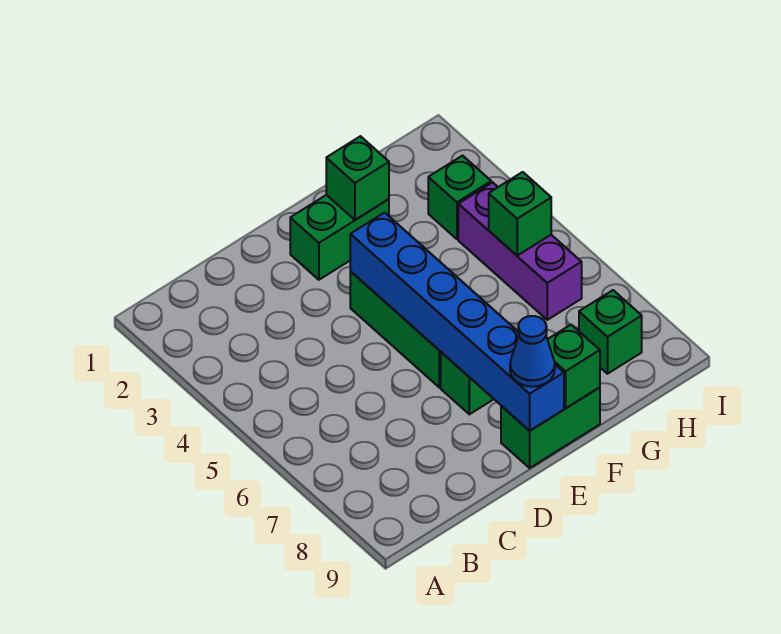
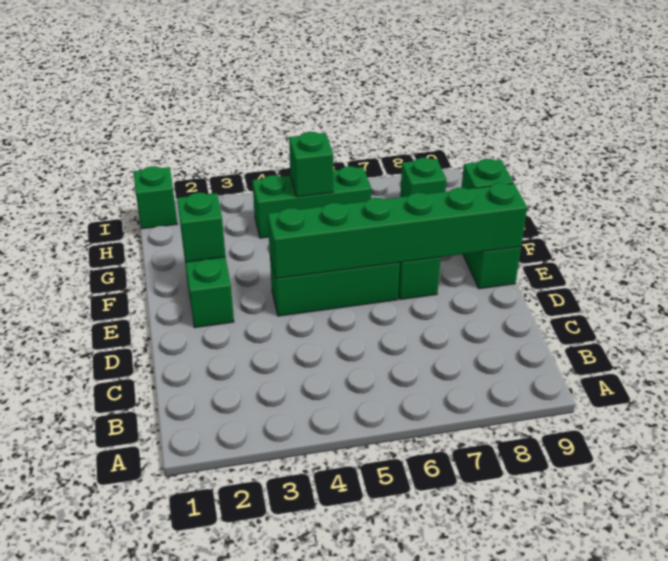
blue brick E4:E9 level 2 -> green brick E4:E9 level 2
blue cone E9 level 3 -> none
green brick H3 level 1 -> green brick I1 level 1
purple brick H4:H6 level 1 -> green brick H4:H6 level 1

